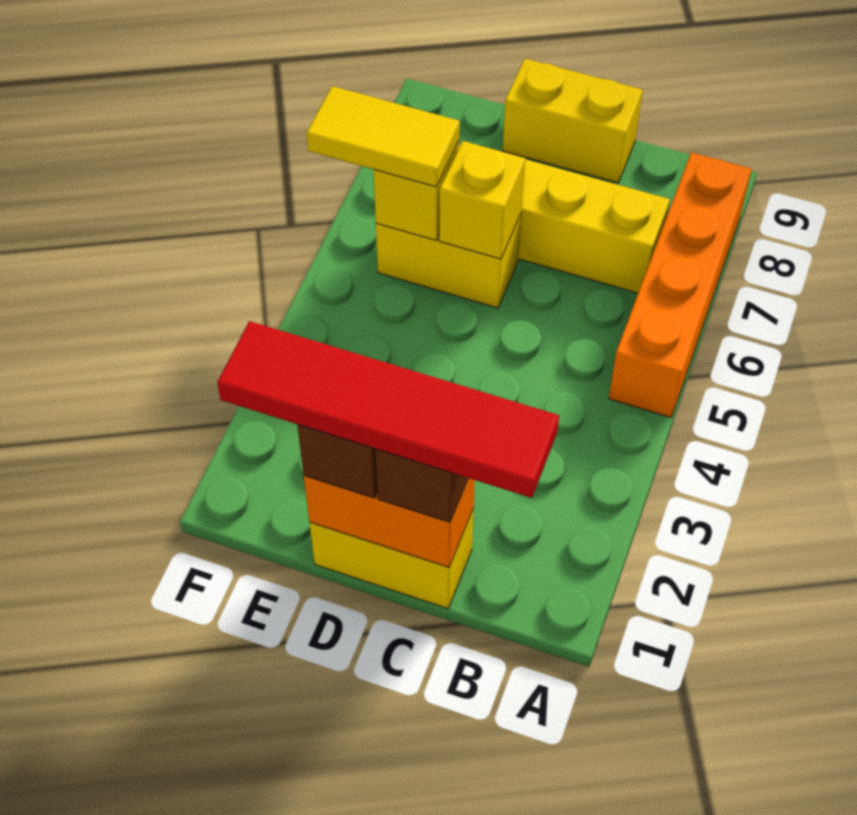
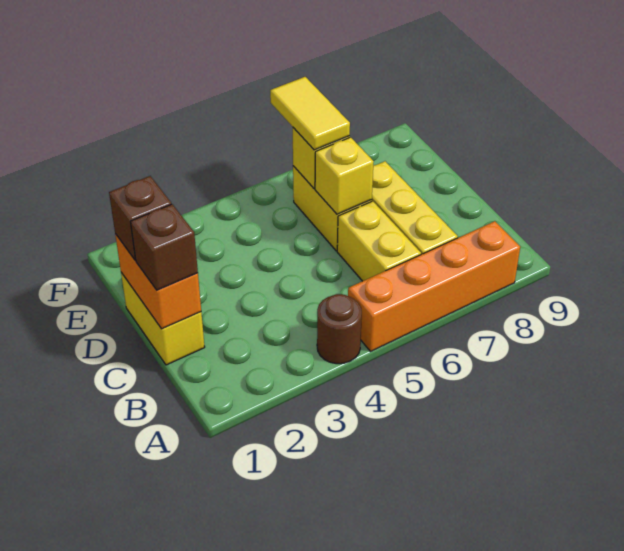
none -> brown round brick A4 level 1
red tile B1:E1 level 4 -> none
yellow brick C9:D9 level 1 -> yellow brick B6:C6 level 1

